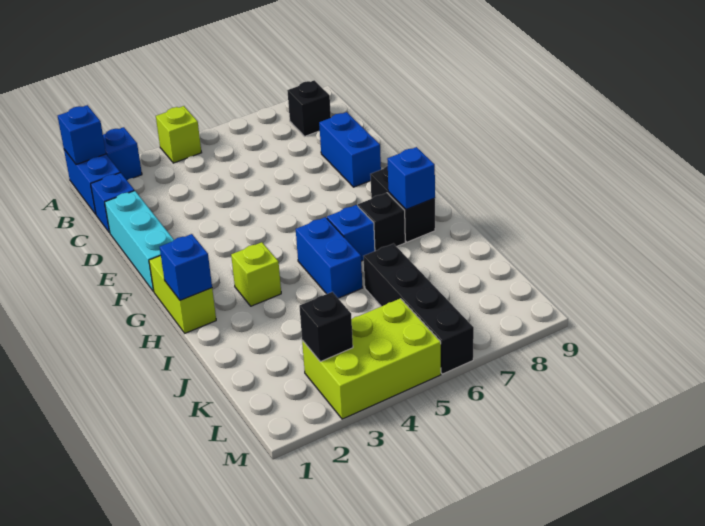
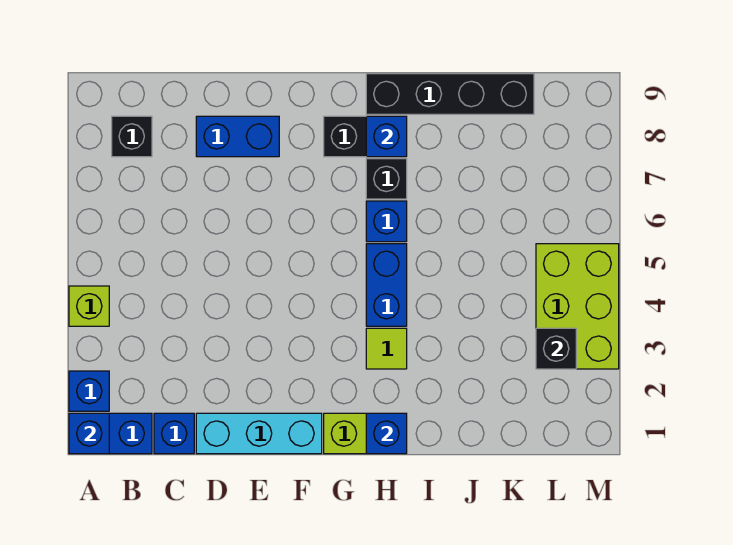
lime brick H3 level 1 -> lime tile H3 level 1
blue brick H5:I5 level 1 -> blue brick H4:H5 level 1
black brick J6:M6 level 1 -> black brick H9:K9 level 1

